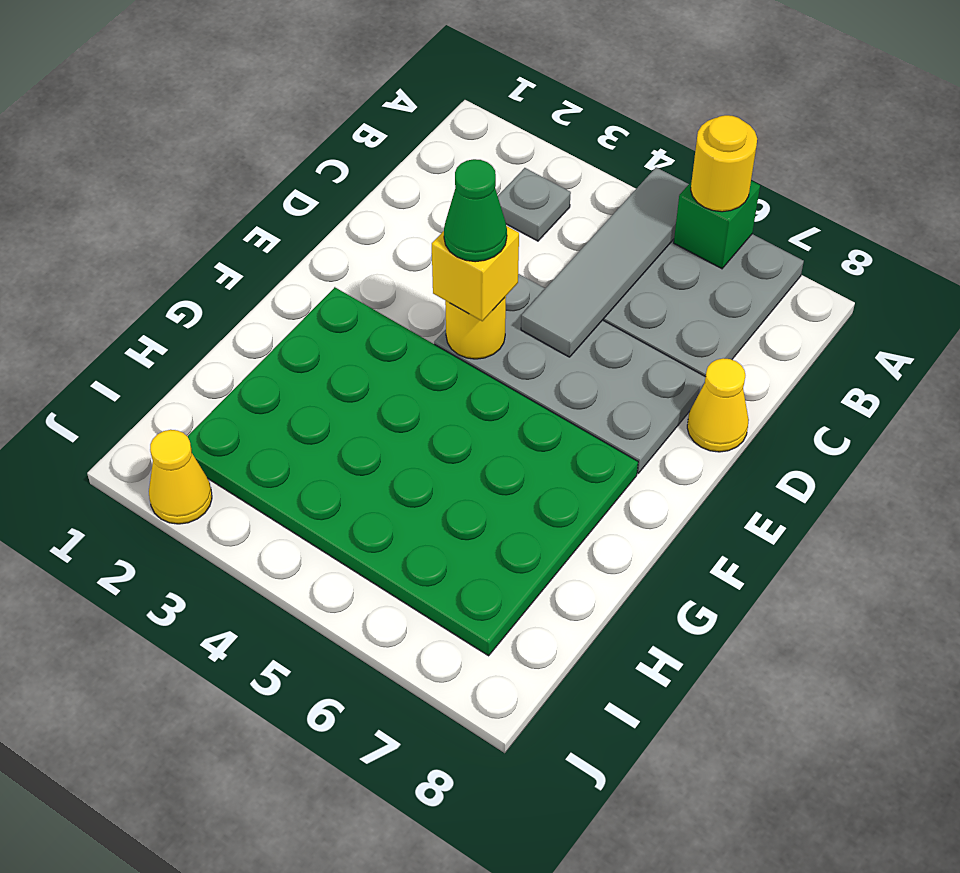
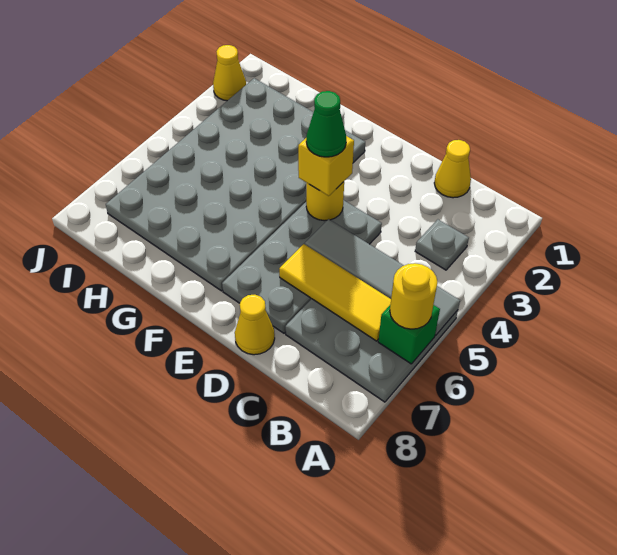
none -> yellow tile B6:D6 level 2
none -> yellow cone C1 level 1
green plate F2:I7 level 1 -> grey plate F2:I7 level 1

